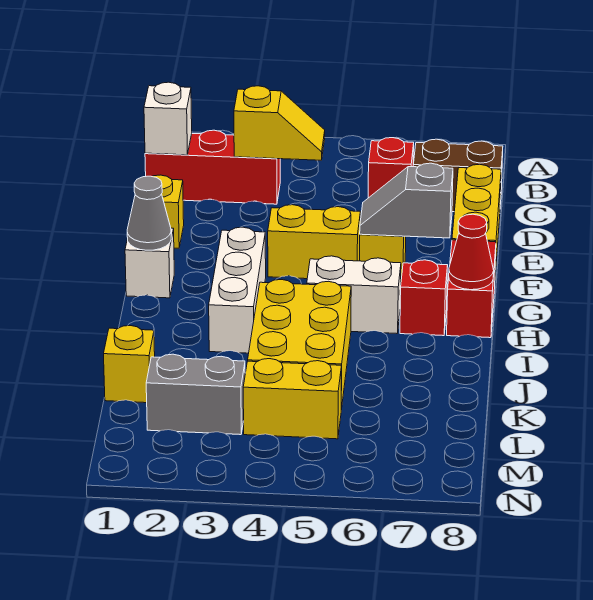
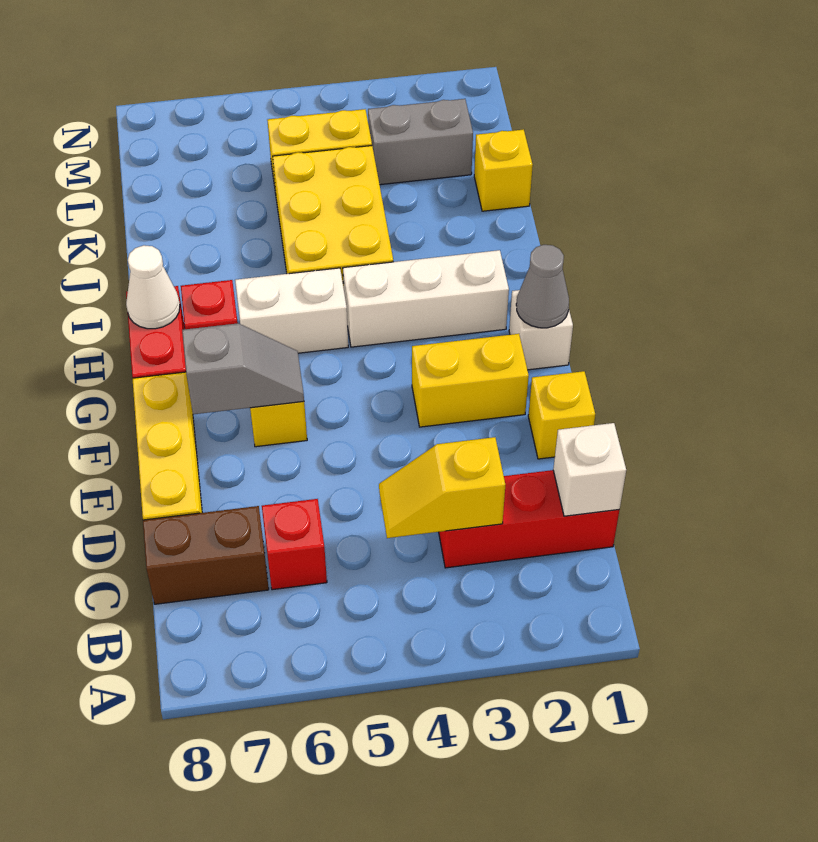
yellow brick F4:F5 level 1 -> yellow brick F2:F3 level 1
white brick G3:I3 level 1 -> white brick H2:H4 level 1
red cone H8 level 2 -> white cone H8 level 2

